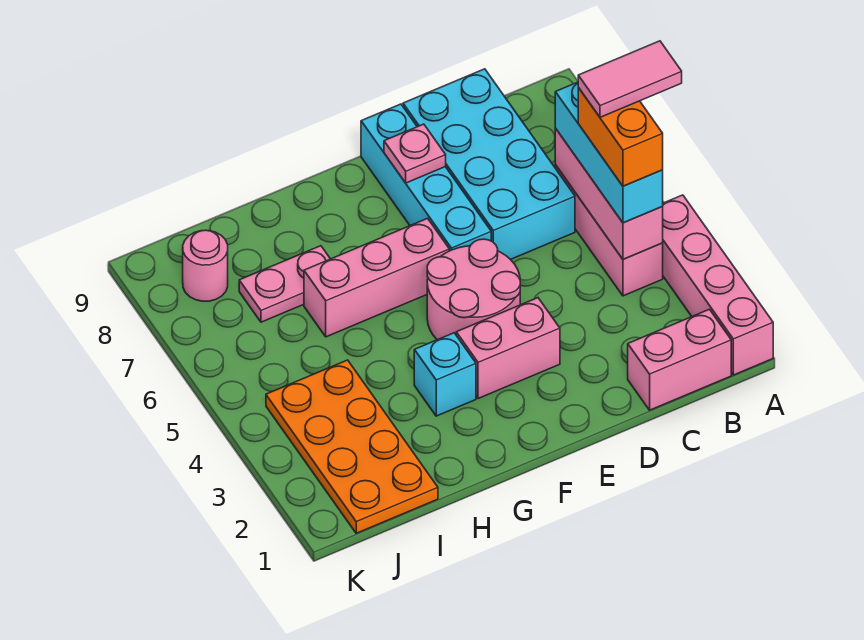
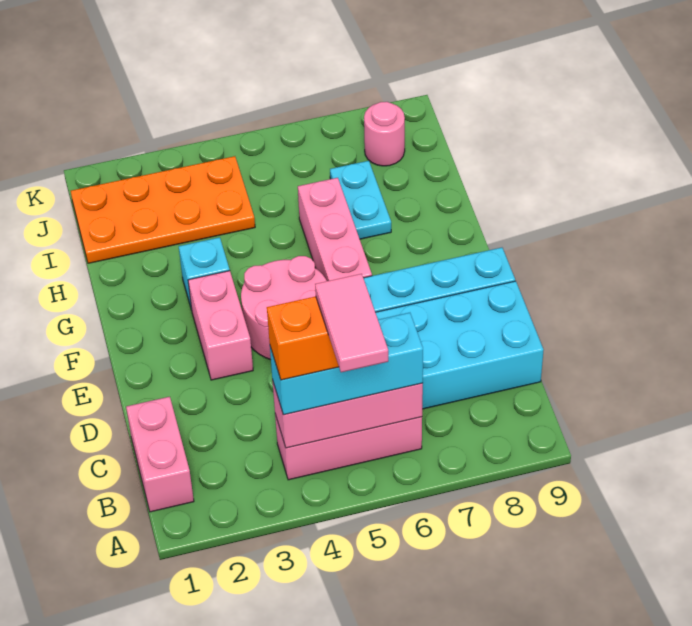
pink brick A1:A4 level 1 -> none
pink plate E8 level 2 -> none
pink plate H7:I7 level 1 -> cyan plate H7:I7 level 1

